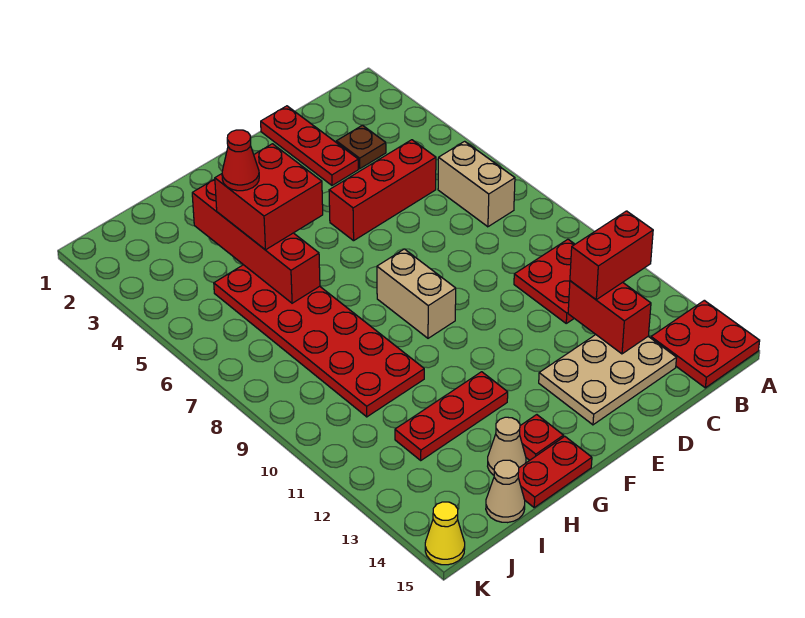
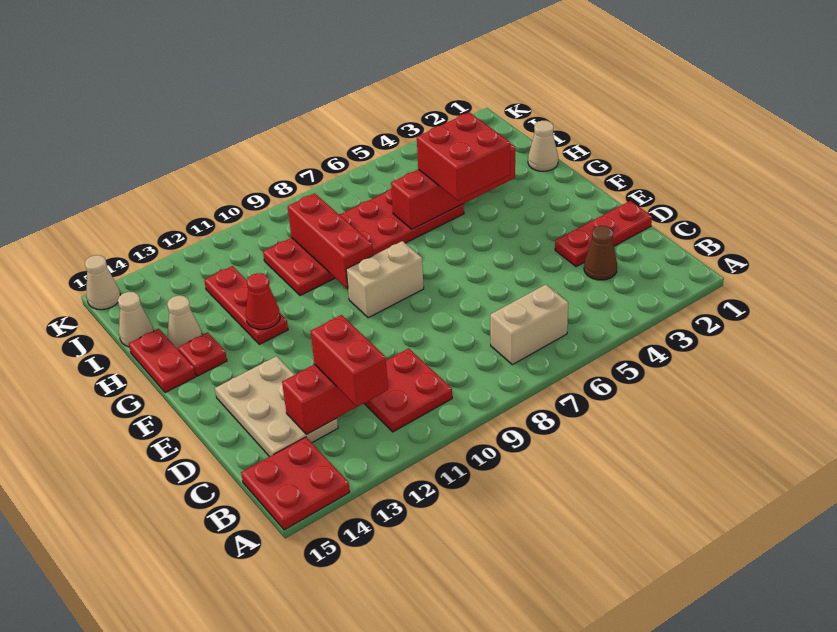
brown plate C3 level 1 -> brown cone C3 level 1
red brick C5:E5 level 1 -> red brick G9:I9 level 2
none -> tan cone H1 level 1
red cone H4 level 4 -> red cone G12 level 2
yellow cone K15 level 1 -> tan cone K15 level 1

